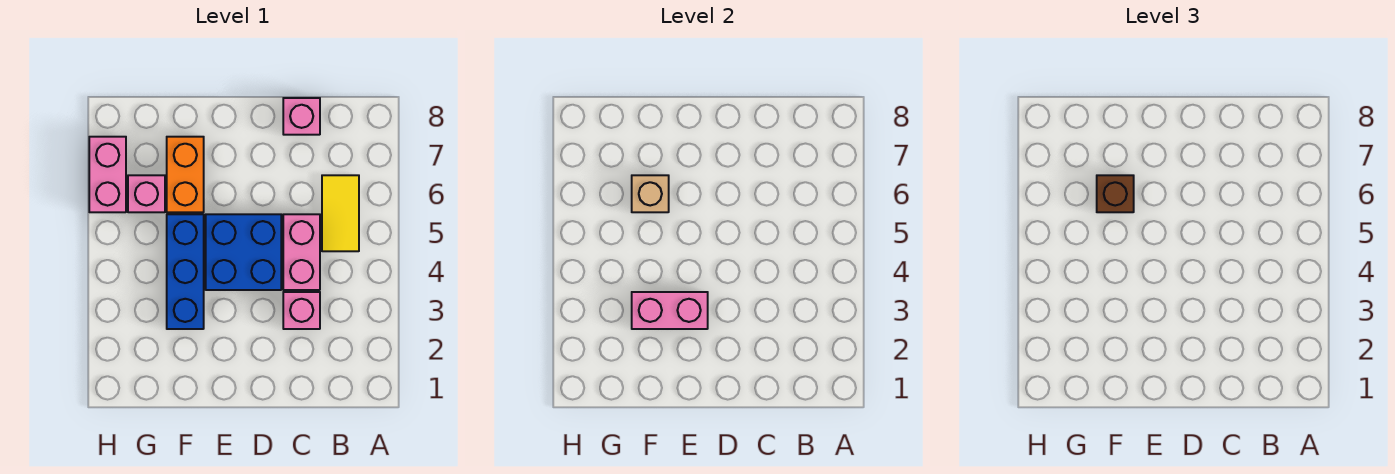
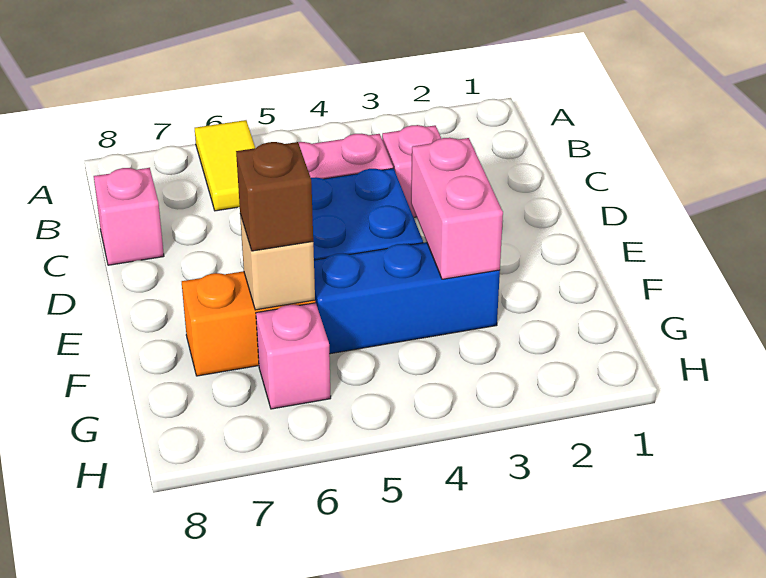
yellow tile B5:B6 level 1 -> yellow tile A6:B6 level 1
pink brick H6:H7 level 1 -> none

